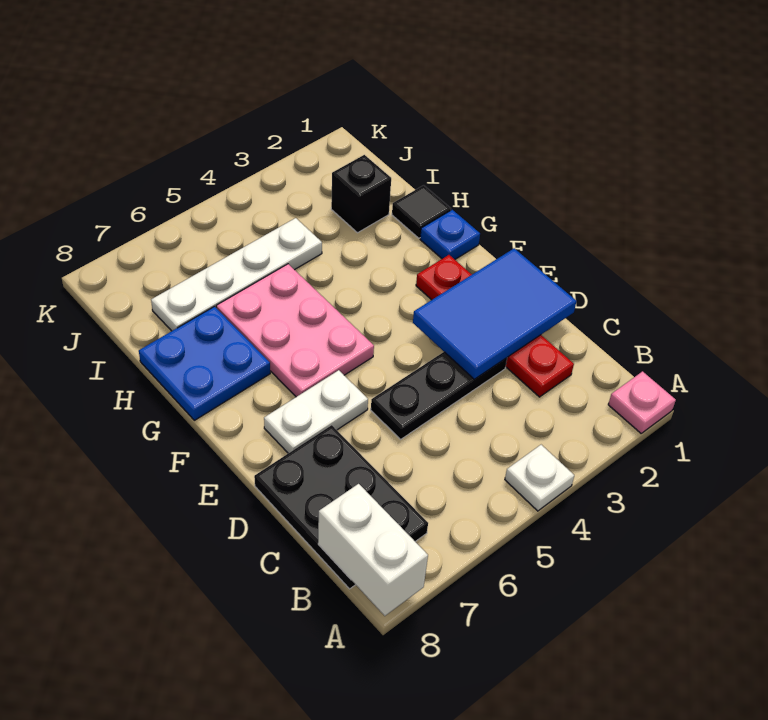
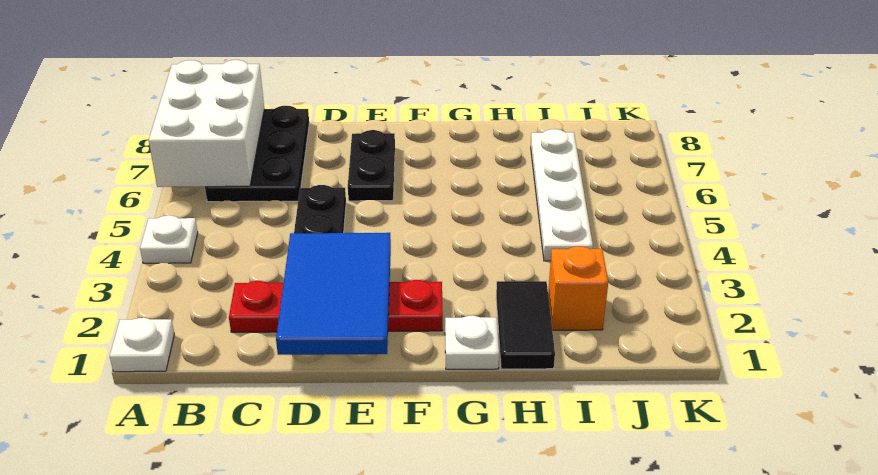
pink plate A1 level 1 -> white plate A1 level 1
white brick A8:B8 level 2 -> white brick A6:B8 level 2
black plate B7:D8 level 1 -> black plate B6:C8 level 1
white plate E6:E7 level 1 -> black plate E6:E7 level 1
pink plate F5:H6 level 1 -> none
blue plate G1 level 1 -> white plate G1 level 1
blue plate G7:H8 level 1 -> none
black tile H1 level 1 -> black tile H1:H2 level 1
black brick I2 level 1 -> orange brick I2 level 1

